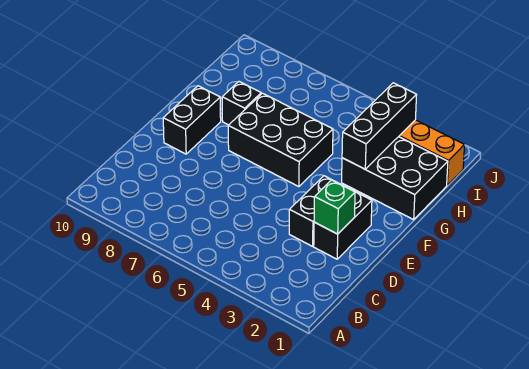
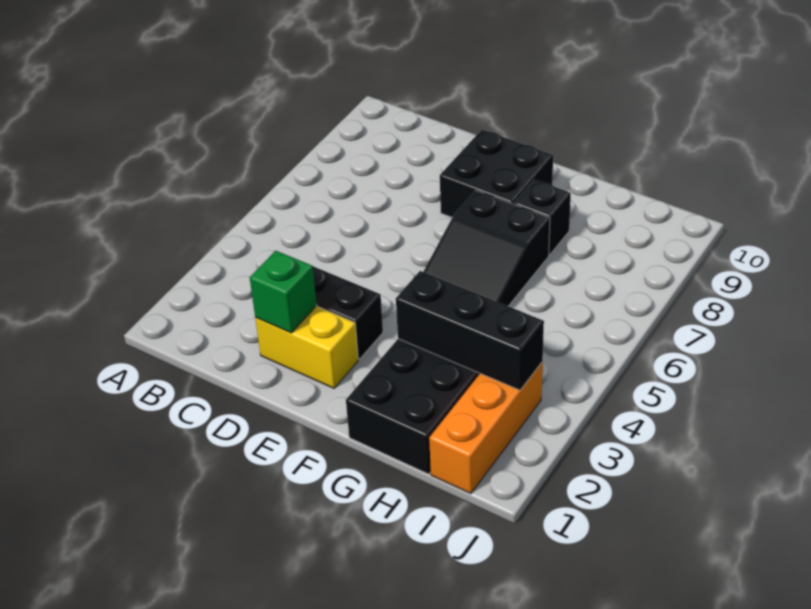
black brick D2:E2 level 1 -> yellow brick D2:E2 level 1
black brick E9:F9 level 1 -> black brick E8:F9 level 1
black brick F5:G7 level 1 -> black slope F5:G7 level 1 top 7

